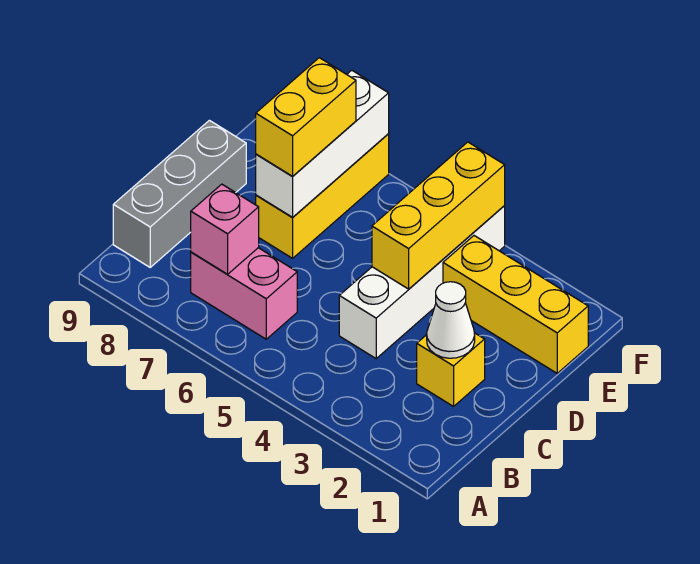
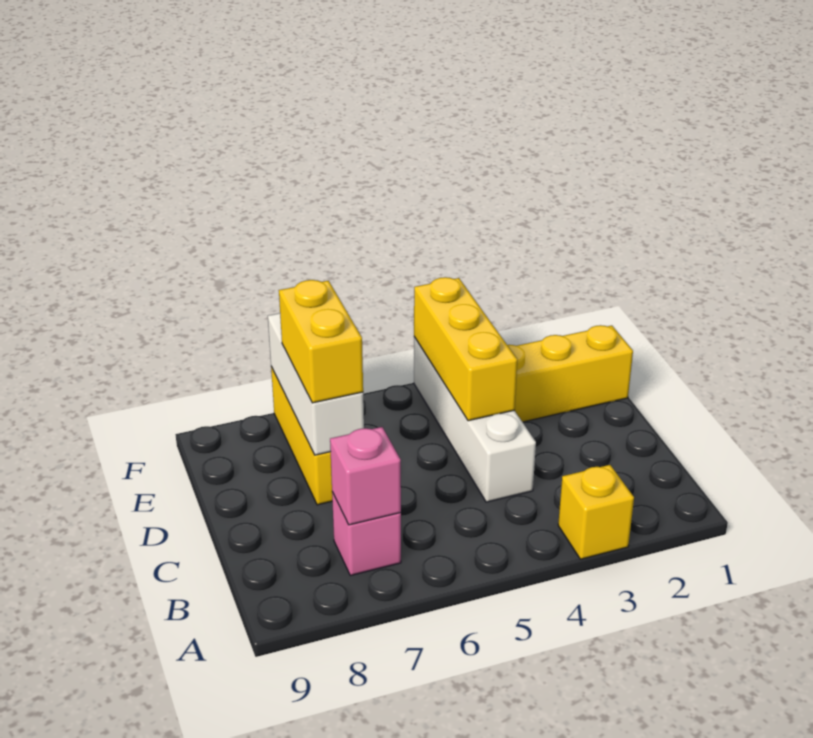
pink brick B6:B7 level 1 -> pink brick B7 level 1
grey brick B9:D9 level 1 -> none
yellow brick C2 level 1 -> yellow brick A3 level 1
white cone C2 level 2 -> none

